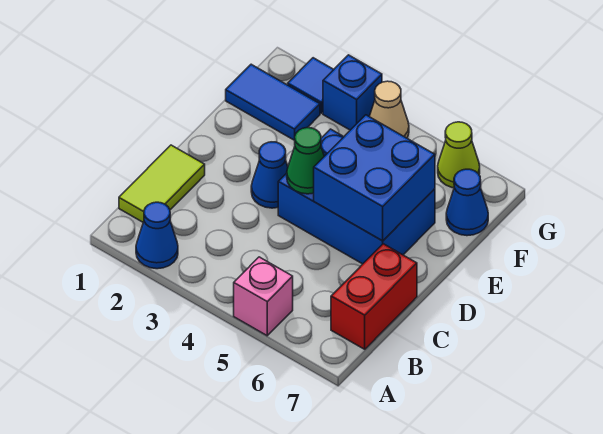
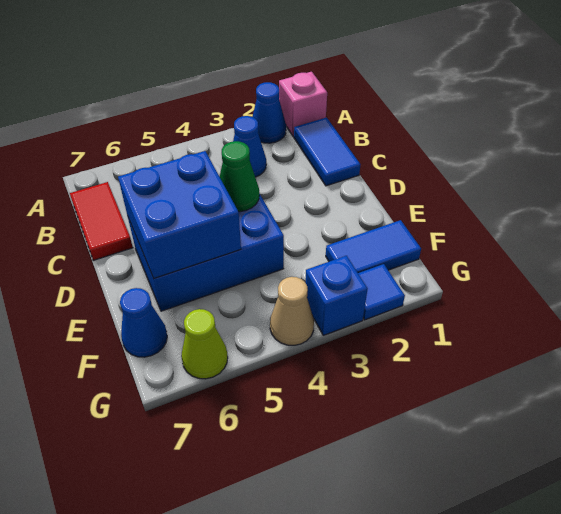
pink brick A5 level 1 -> pink brick A1 level 1
lime tile B1:C1 level 1 -> blue tile B1:C1 level 1
red brick B7:C7 level 1 -> red tile B7:C7 level 1
blue cone D3 level 1 -> blue cone B3 level 1

